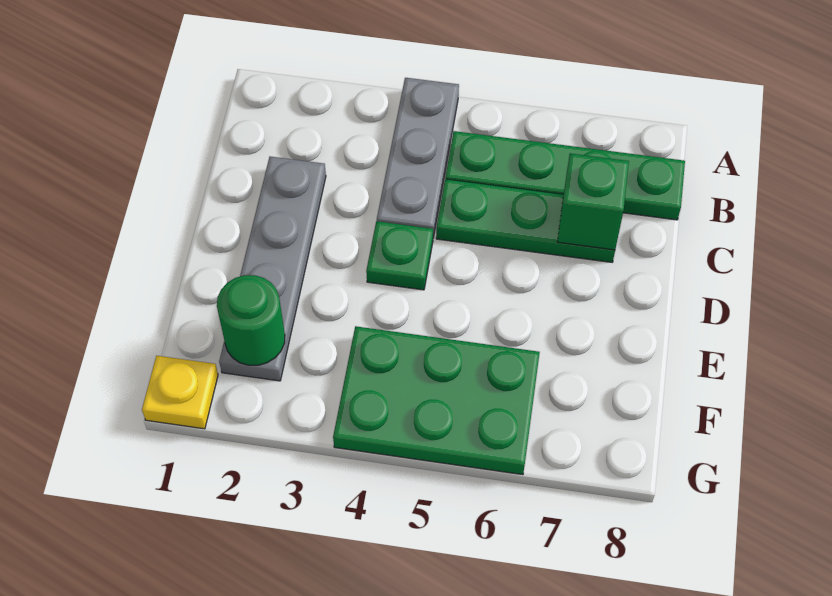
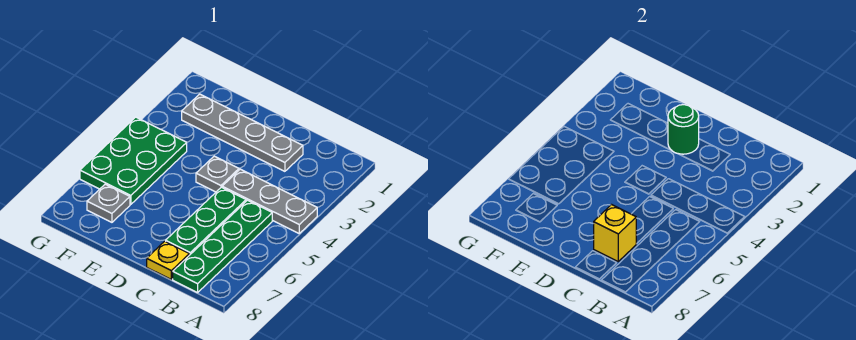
green brick C7 level 2 -> yellow brick C7 level 2
green plate D4 level 1 -> grey plate D4 level 1
green round brick F2 level 2 -> green round brick D2 level 2
none -> grey plate F7 level 1
yellow plate G1 level 1 -> yellow plate C8 level 1

